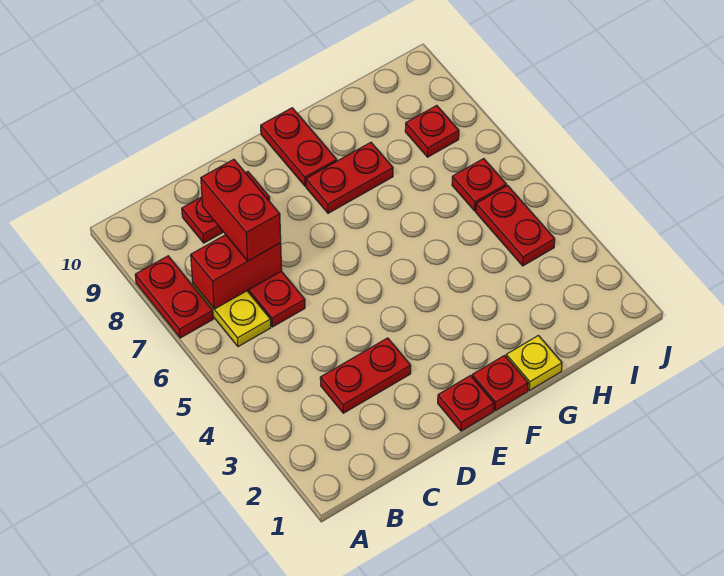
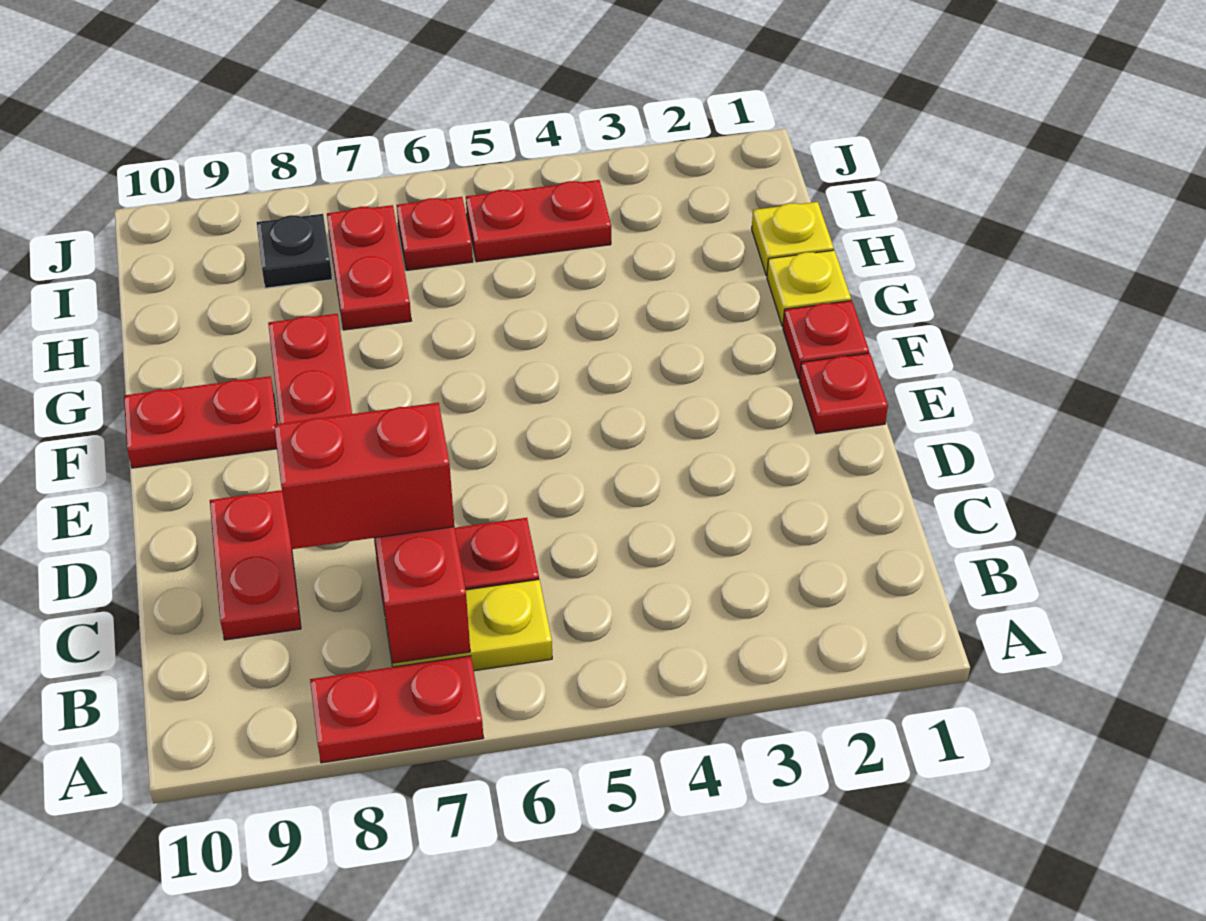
red plate C3:D3 level 1 -> red plate H7:I7 level 1
none -> yellow plate H1 level 1
red plate I8 level 1 -> black plate I8 level 1

